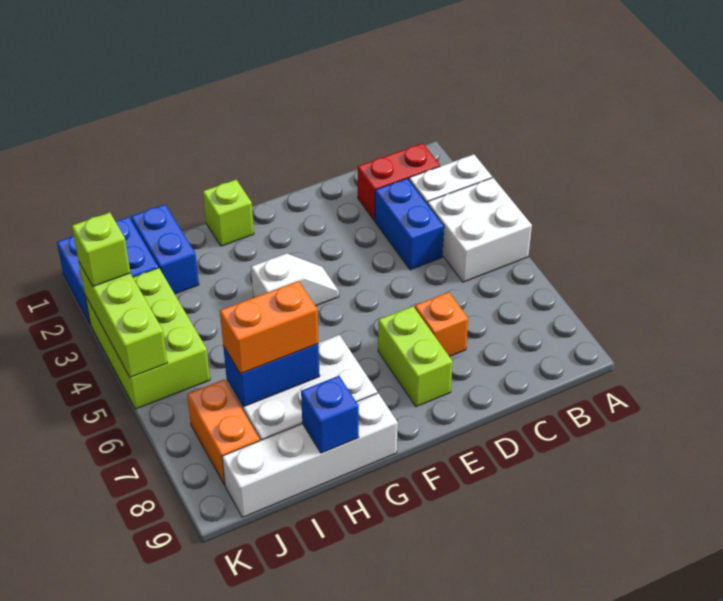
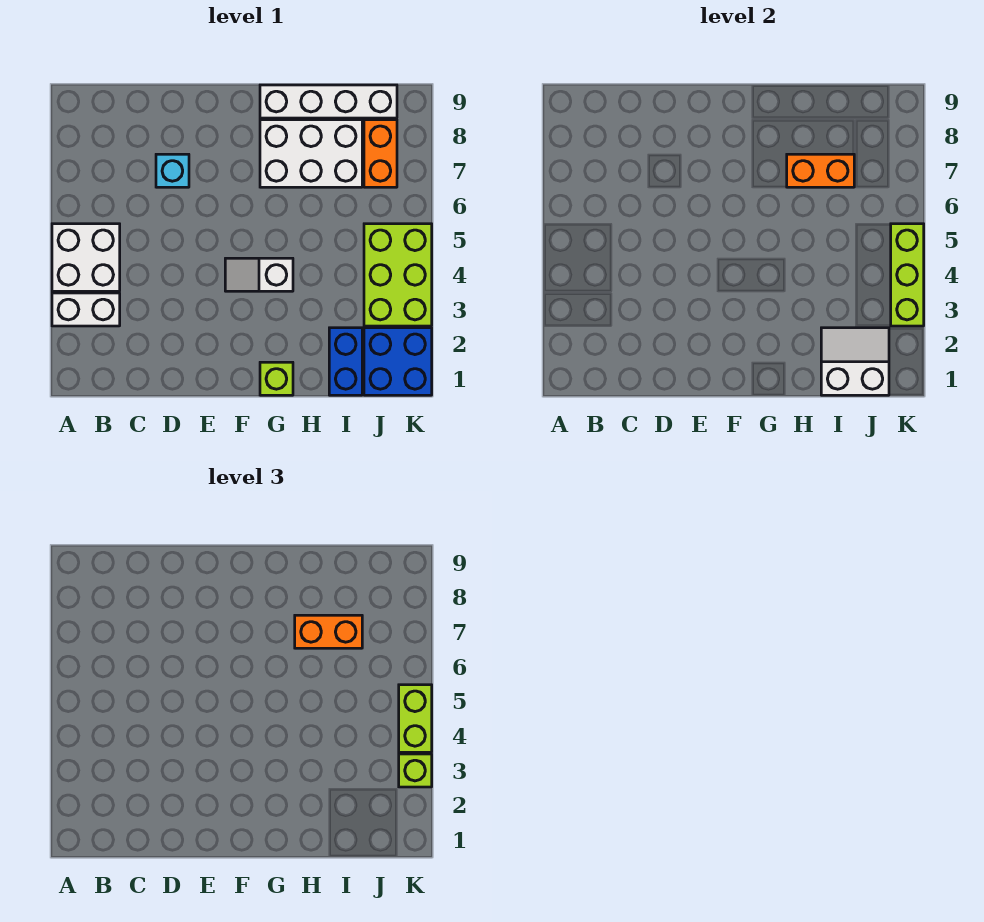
red brick B2:C2 level 1 -> none
blue brick C3:C4 level 1 -> none
orange brick D7 level 1 -> cyan brick D7 level 1
lime brick E7:E8 level 1 -> lime brick K4:K5 level 3
blue brick H7:I7 level 2 -> orange brick H7:I7 level 2
blue brick H9 level 2 -> none
none -> white slope I1:J2 level 2 top 1

